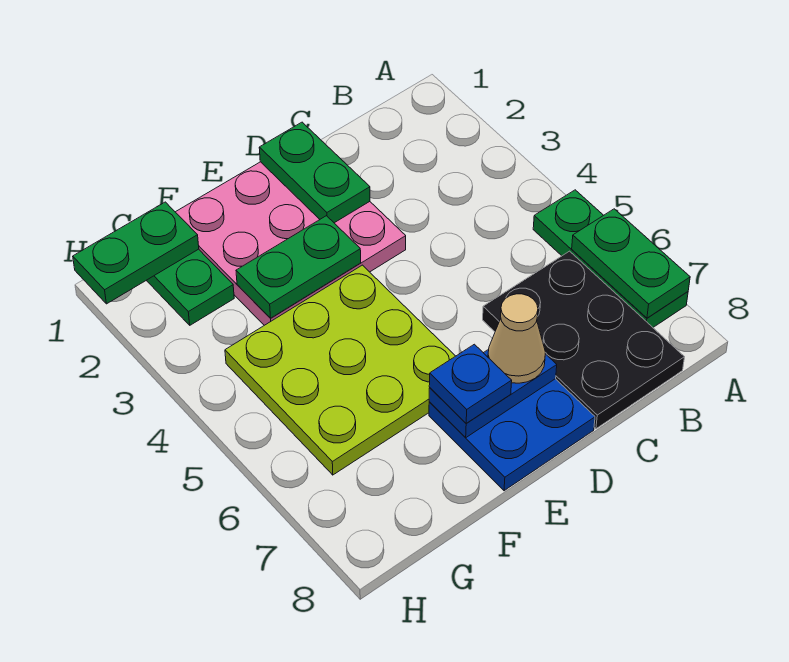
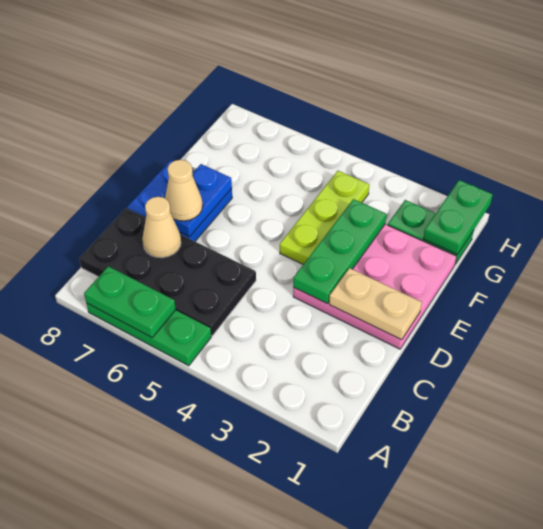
black plate B6:C8 level 1 -> black plate B5:C8 level 1
none -> tan cone C7 level 2
green plate D1:D2 level 2 -> tan plate D1:D2 level 2
green plate E3:F3 level 2 -> green plate D3:F3 level 2
lime plate E4:G6 level 1 -> lime plate E4:G4 level 1
blue plate E7 level 3 -> none

